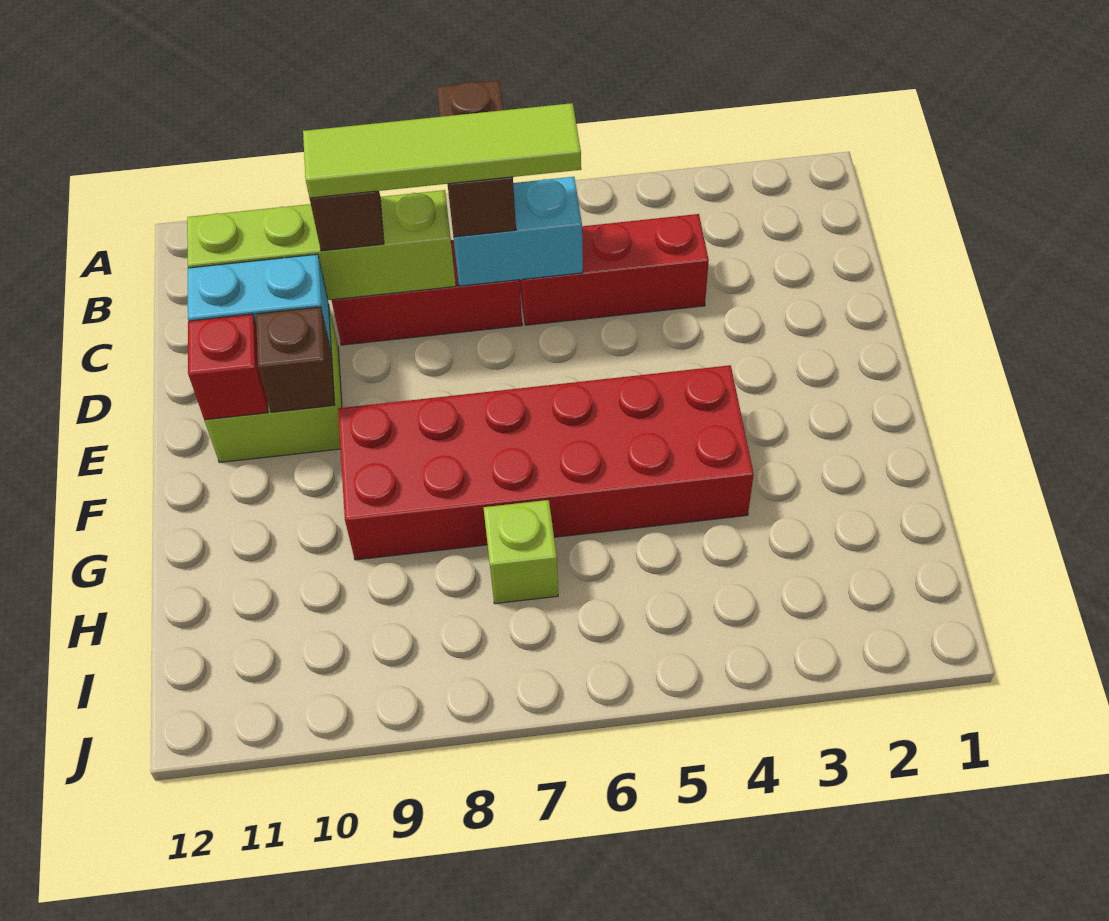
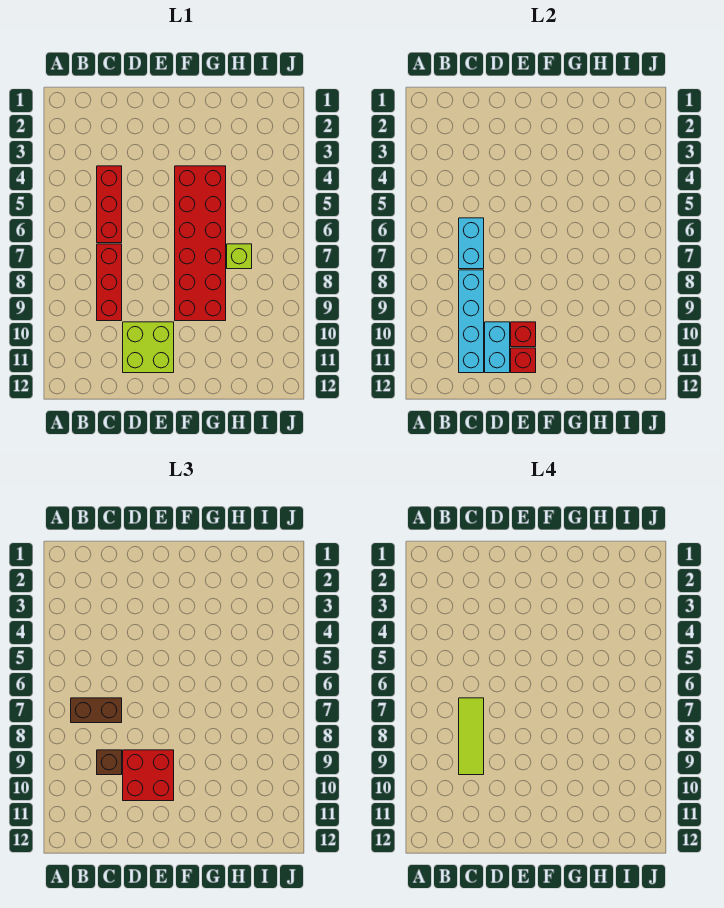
lime tile C6:C9 level 4 -> lime tile C7:C9 level 4
lime brick C8:C11 level 2 -> cyan brick C8:C11 level 2
none -> red brick D9:E10 level 3
brown brick E10 level 2 -> red brick E10 level 2

